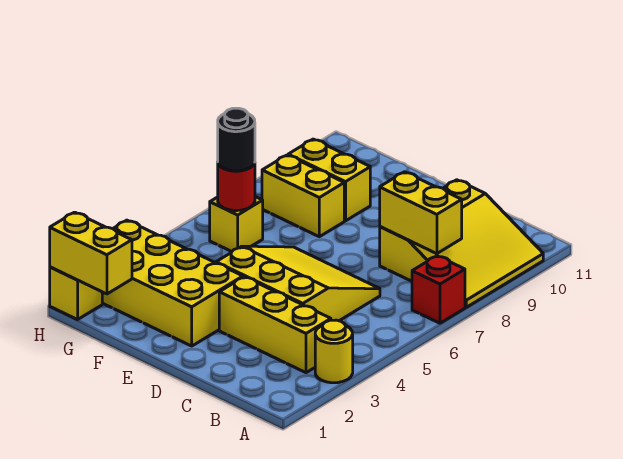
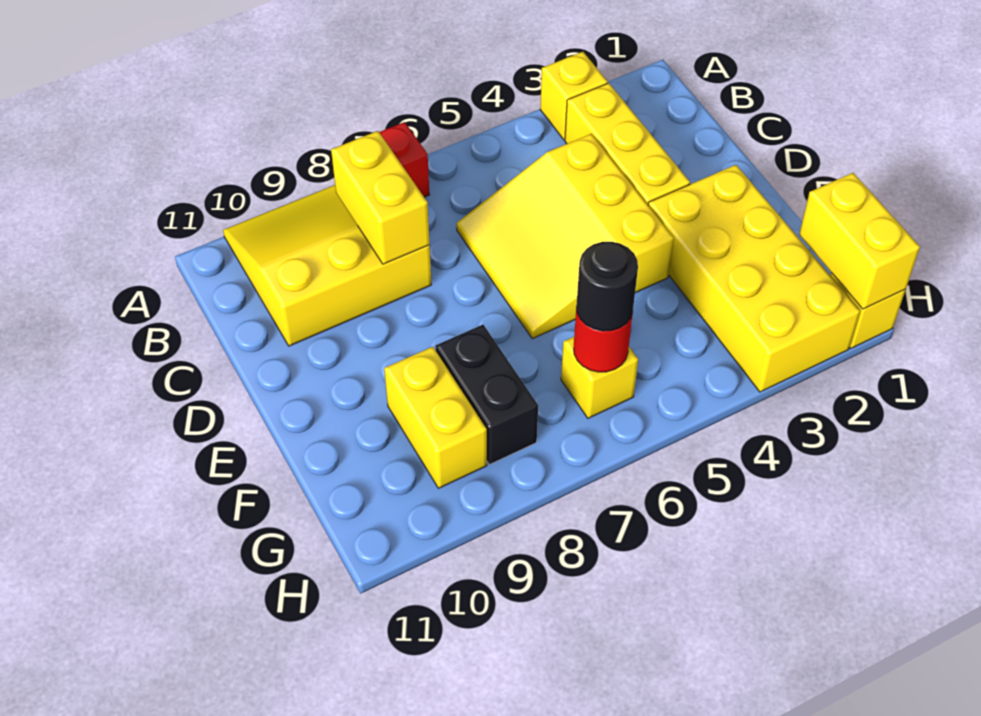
yellow round brick A3 level 1 -> yellow brick A3 level 1
yellow brick F8:G8 level 1 -> black brick F8:G8 level 1

